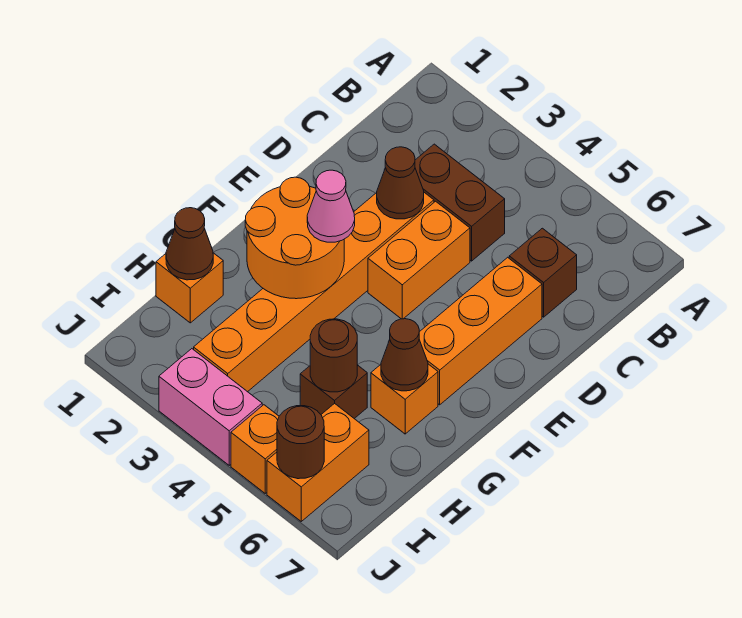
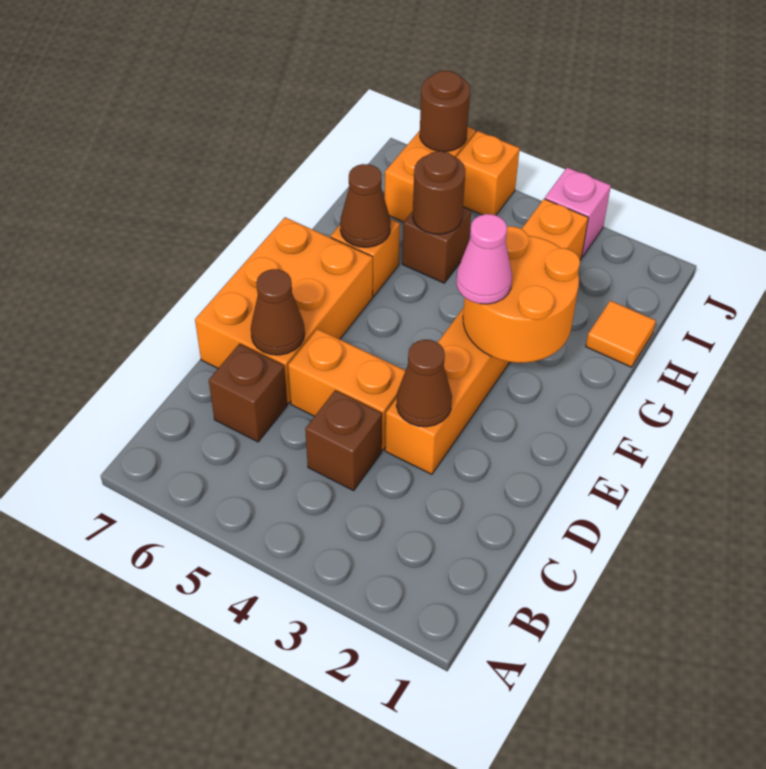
brown brick C3:C4 level 1 -> brown brick C4 level 1
orange brick D4:E4 level 1 -> orange brick D4:D5 level 1
orange brick D6:F6 level 1 -> orange brick D6:F7 level 1
orange brick H1 level 1 -> orange tile H1 level 1
brown cone H1 level 2 -> brown cone D6 level 2
pink brick J3:J4 level 1 -> pink brick J3 level 1

